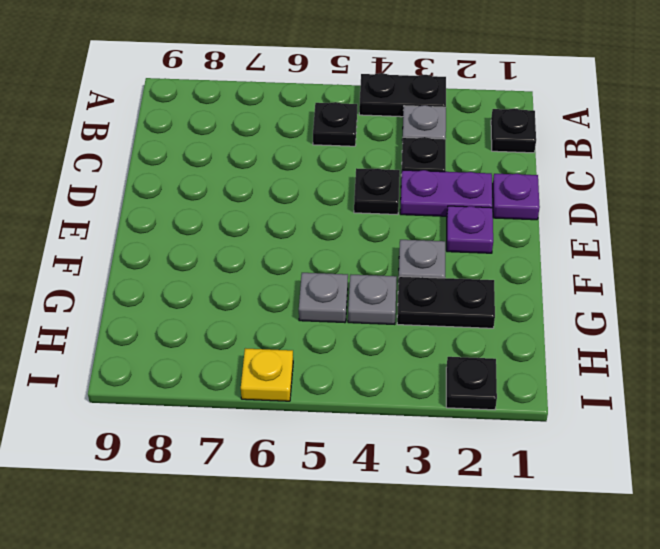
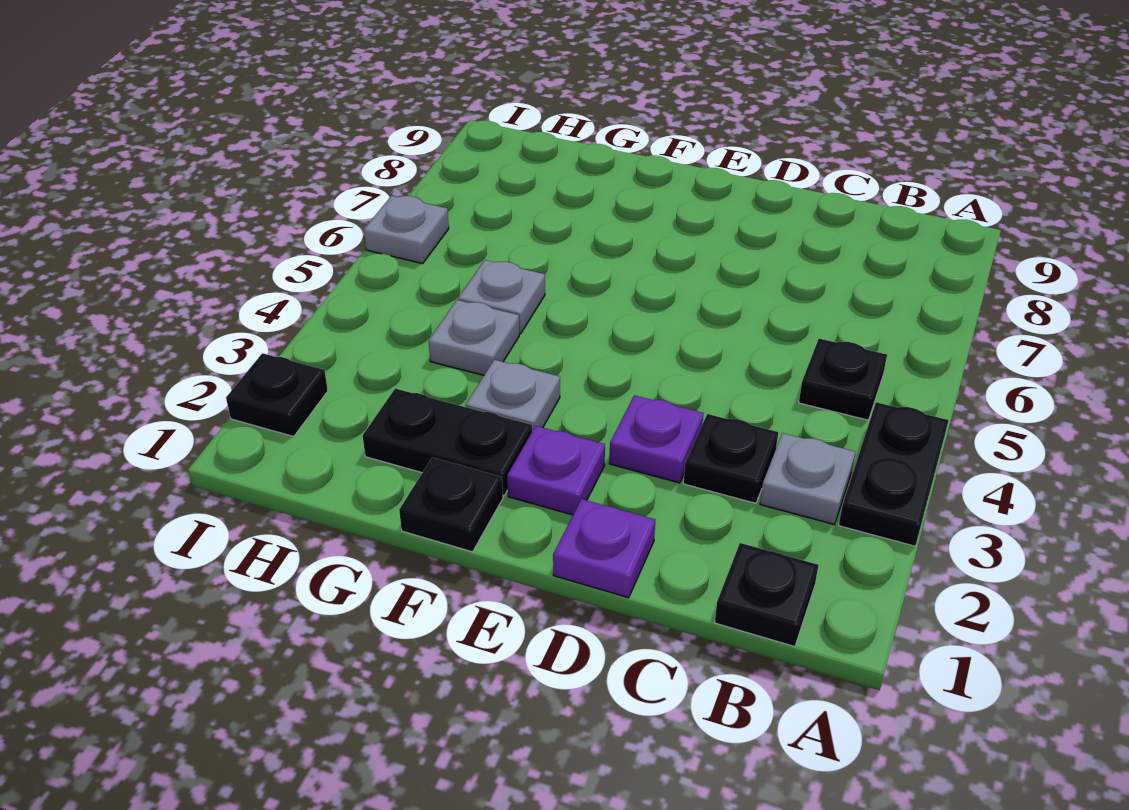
purple plate D2:D3 level 1 -> purple plate D3 level 1
black plate D4 level 1 -> black plate F1 level 1
black plate G2:G3 level 1 -> black plate F2:G2 level 1
yellow plate I6 level 1 -> grey plate I6 level 1

